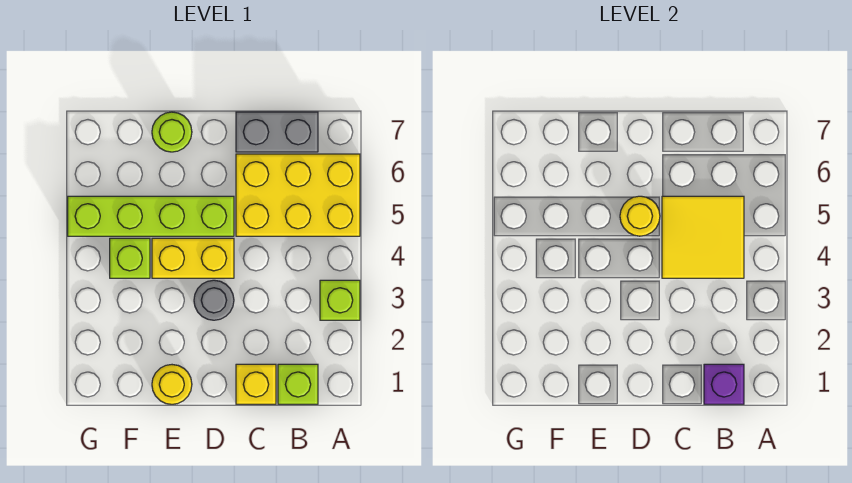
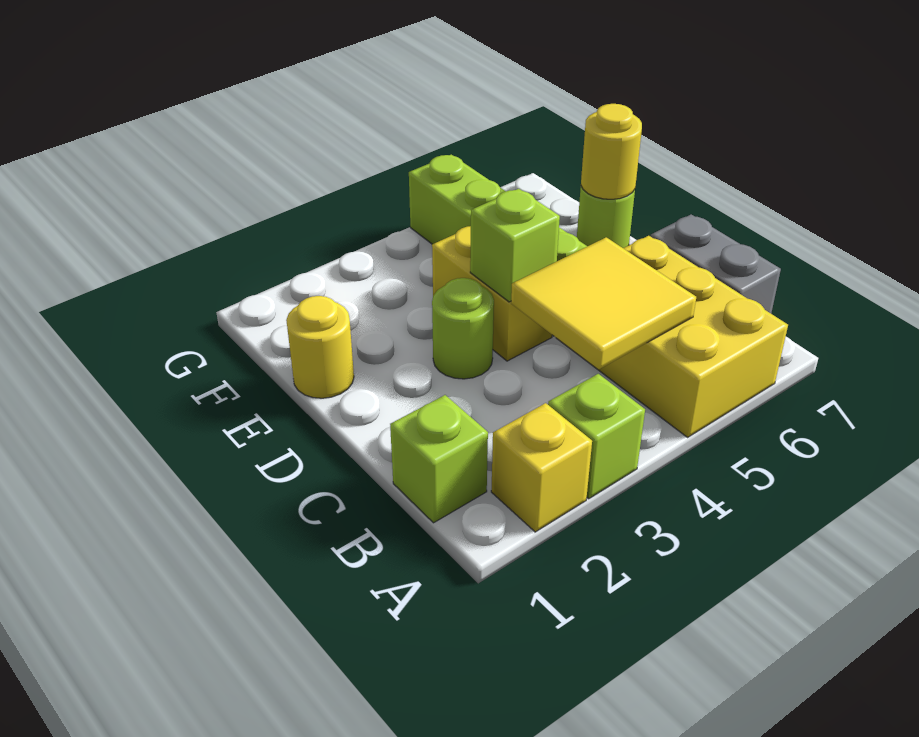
purple brick B1 level 2 -> none
yellow brick C1 level 1 -> yellow brick A2 level 1
grey round brick D3 level 1 -> lime round brick D3 level 1
yellow round brick D5 level 2 -> yellow round brick E7 level 2
lime brick F4 level 1 -> lime brick D4 level 2

